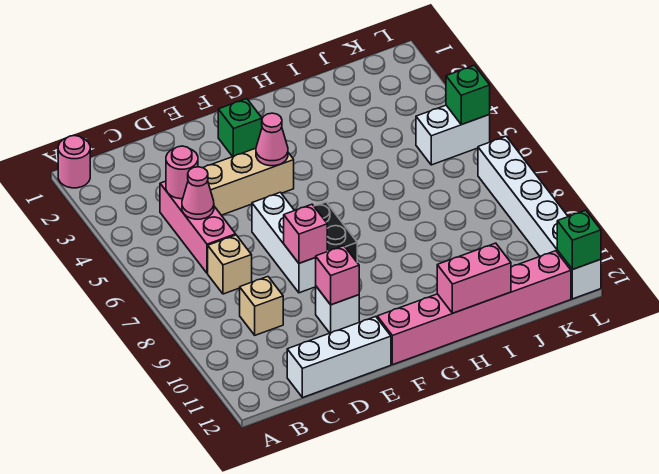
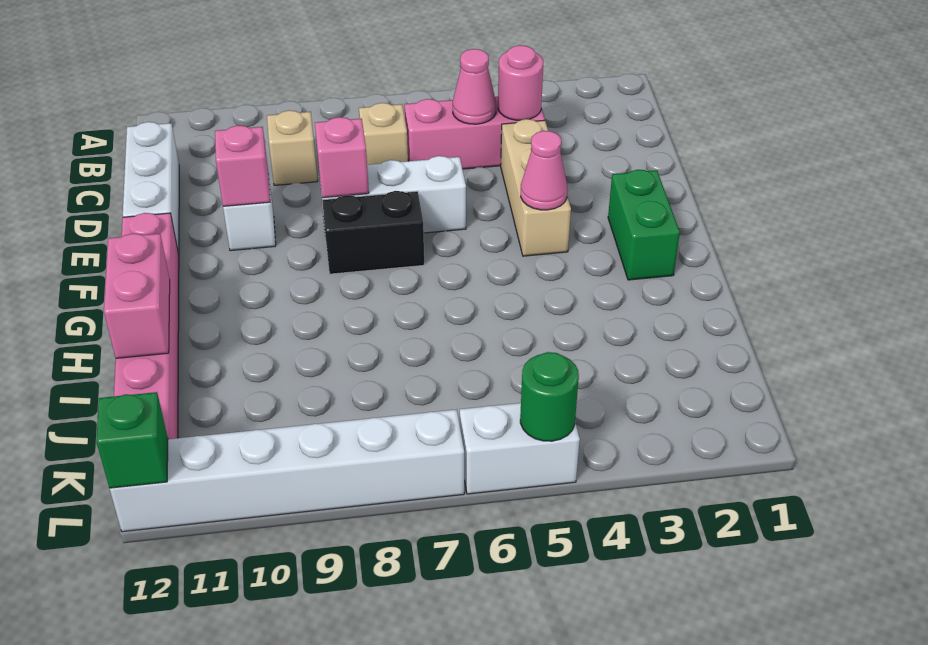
pink round brick A1 level 1 -> none
green brick F2 level 1 -> green brick F2:G2 level 1
white brick K5:L5 level 1 -> white brick L5:L6 level 1
green brick L5 level 2 -> green round brick L5 level 2

